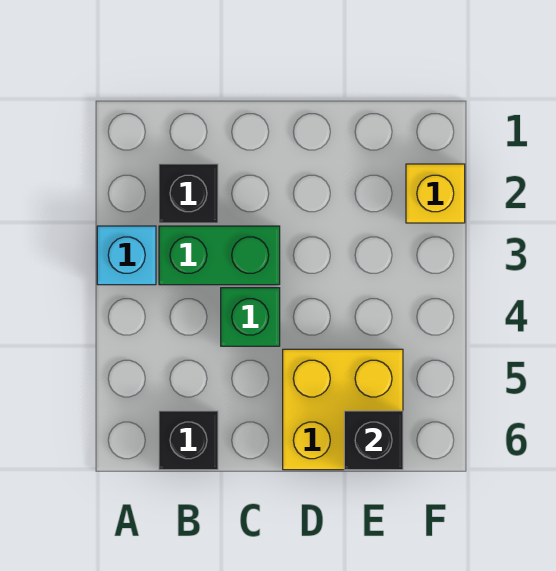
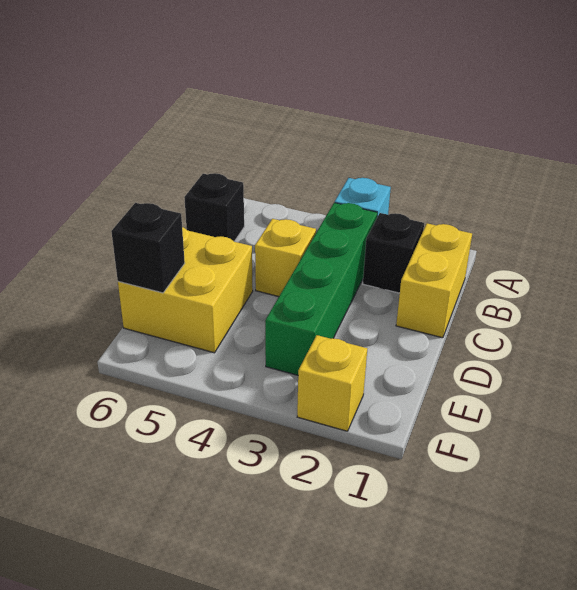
none -> yellow brick B1:C1 level 1
green brick B3:C3 level 1 -> green brick B3:E3 level 1
green brick C4 level 1 -> yellow brick C4 level 1

